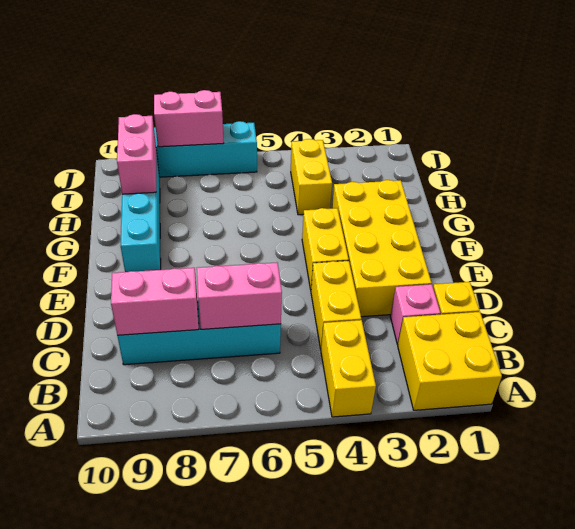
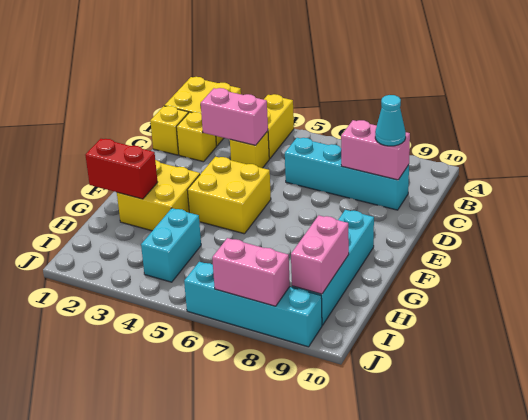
pink brick C2 level 1 -> yellow brick C2 level 1
yellow brick C4:D4 level 1 -> yellow brick C4 level 1
pink brick C6:C7 level 2 -> pink brick C3:C4 level 2
none -> cyan cone C9 level 3
yellow brick D2:G3 level 1 -> yellow brick F2:G3 level 1
yellow brick E4:F4 level 1 -> yellow brick E4:F5 level 1
none -> red brick G1:G2 level 2
yellow brick H4:I4 level 1 -> cyan brick H4:I4 level 1

